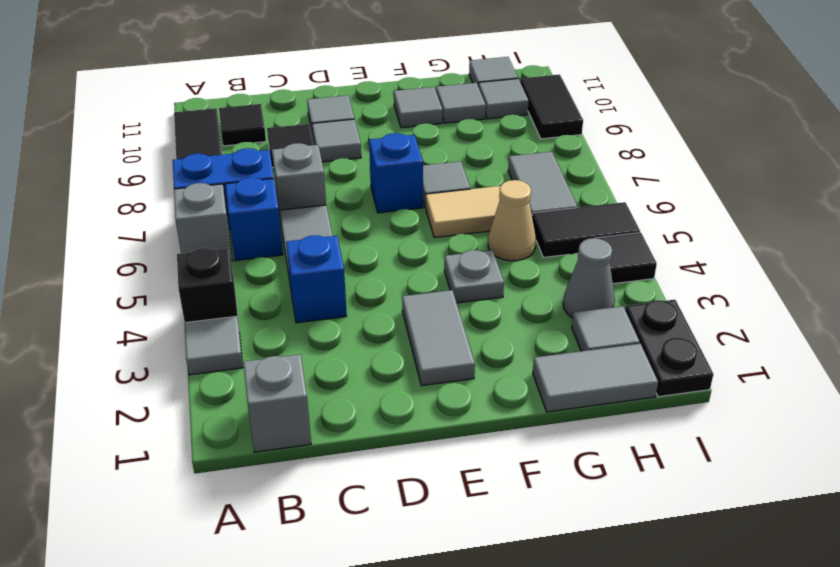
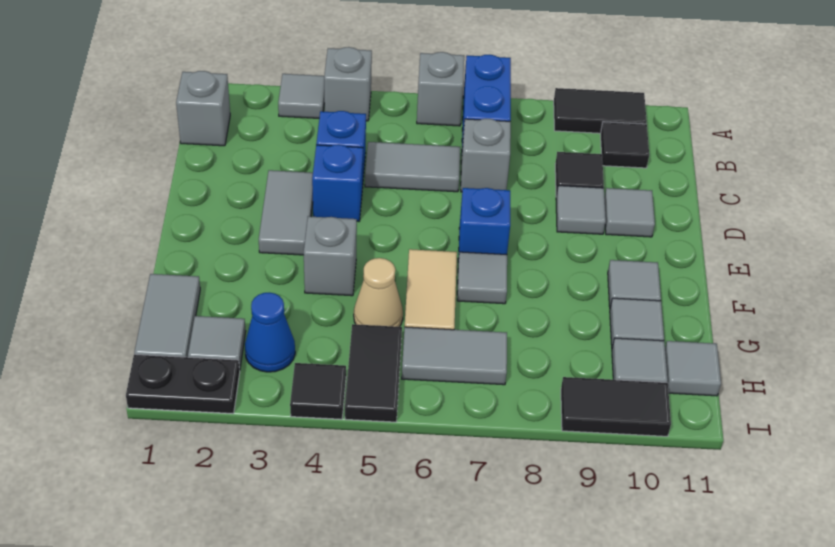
black brick A4 level 1 -> grey brick A4 level 1
blue brick B6 level 1 -> blue brick D4 level 1
grey tile E2:E3 level 1 -> grey tile D3:E3 level 1
grey plate F4 level 1 -> grey brick F4 level 1
grey cone H3 level 1 -> blue cone H3 level 1

